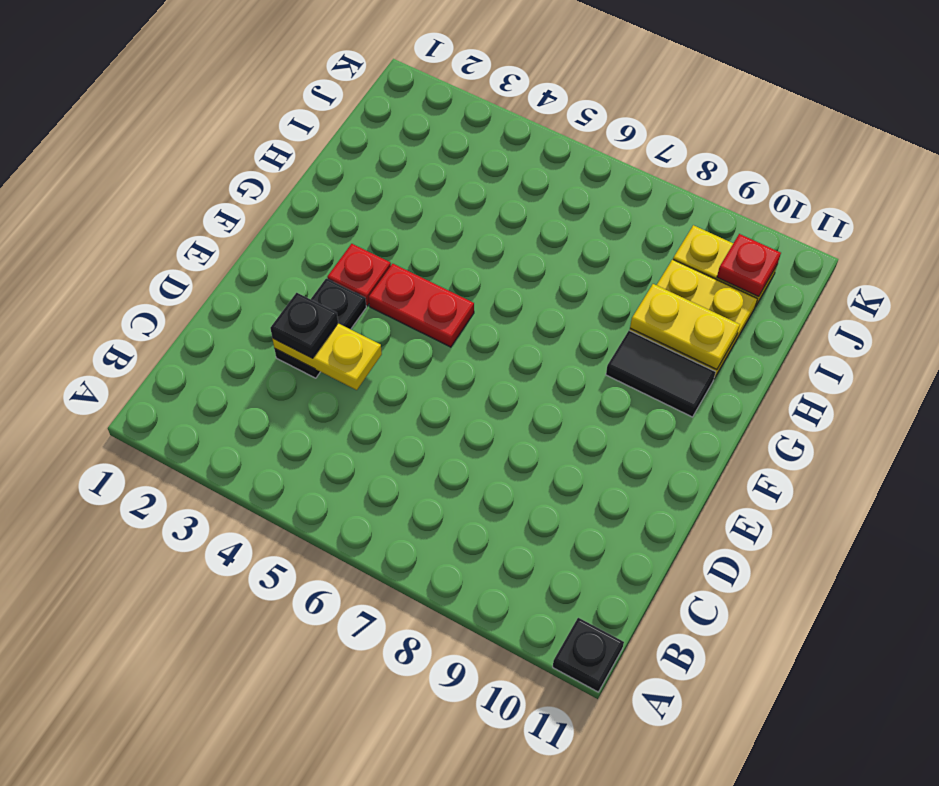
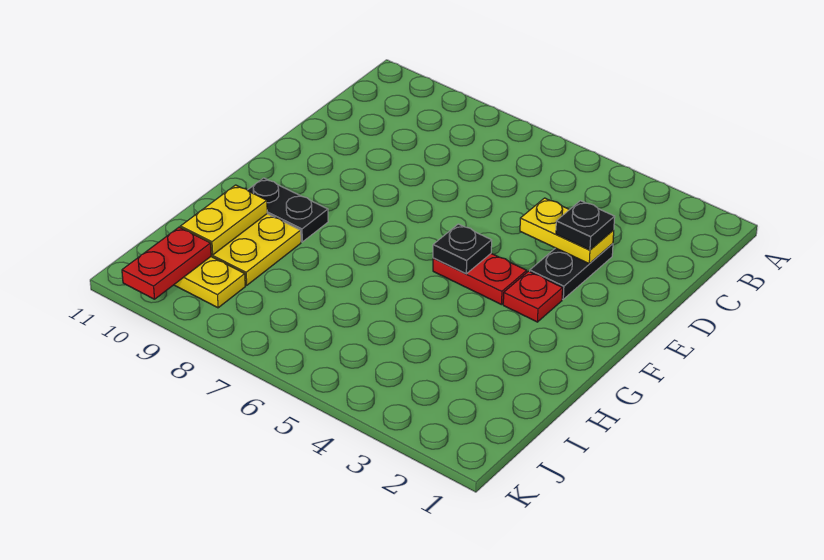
black plate A11 level 1 -> black plate F5 level 2
black tile G9:G10 level 1 -> black plate G9:G10 level 1
yellow plate H9:H10 level 2 -> yellow plate H10:I10 level 2
red plate J10 level 2 -> red plate J10:K10 level 2

